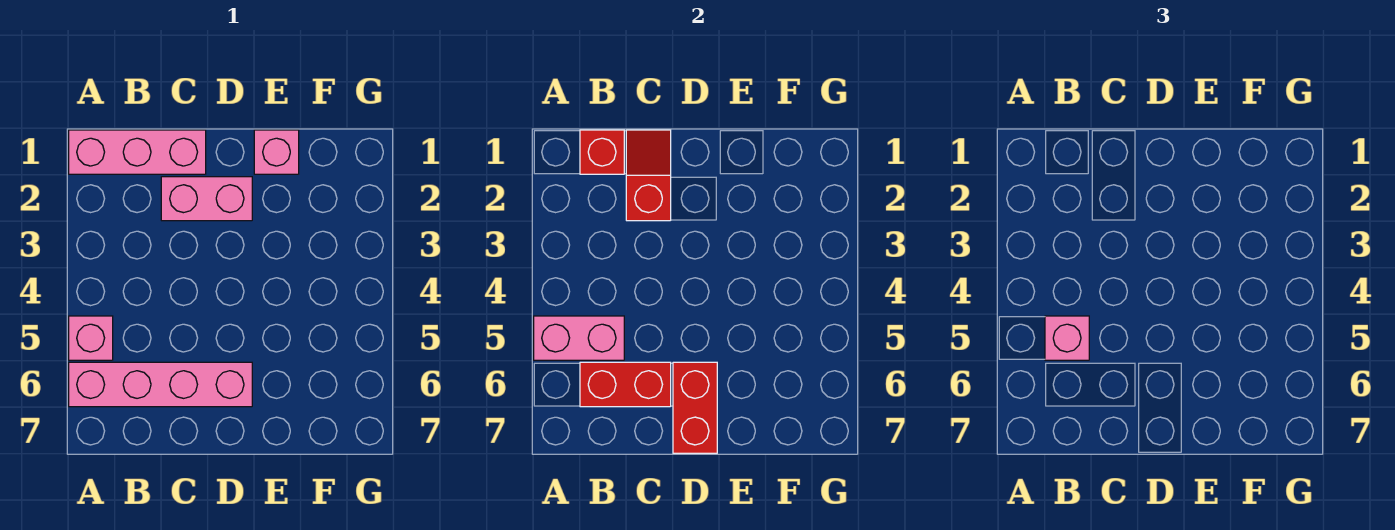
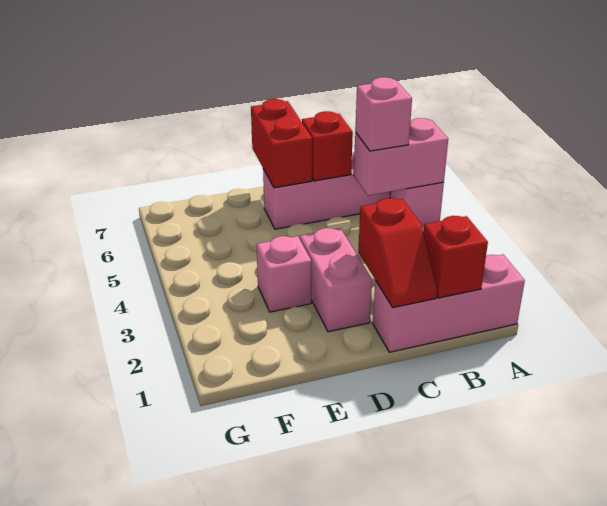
red brick B6:C6 level 2 -> red brick C6 level 2
pink brick C2:D2 level 1 -> pink brick D2:D3 level 1
pink brick E1 level 1 -> pink brick E3 level 1

